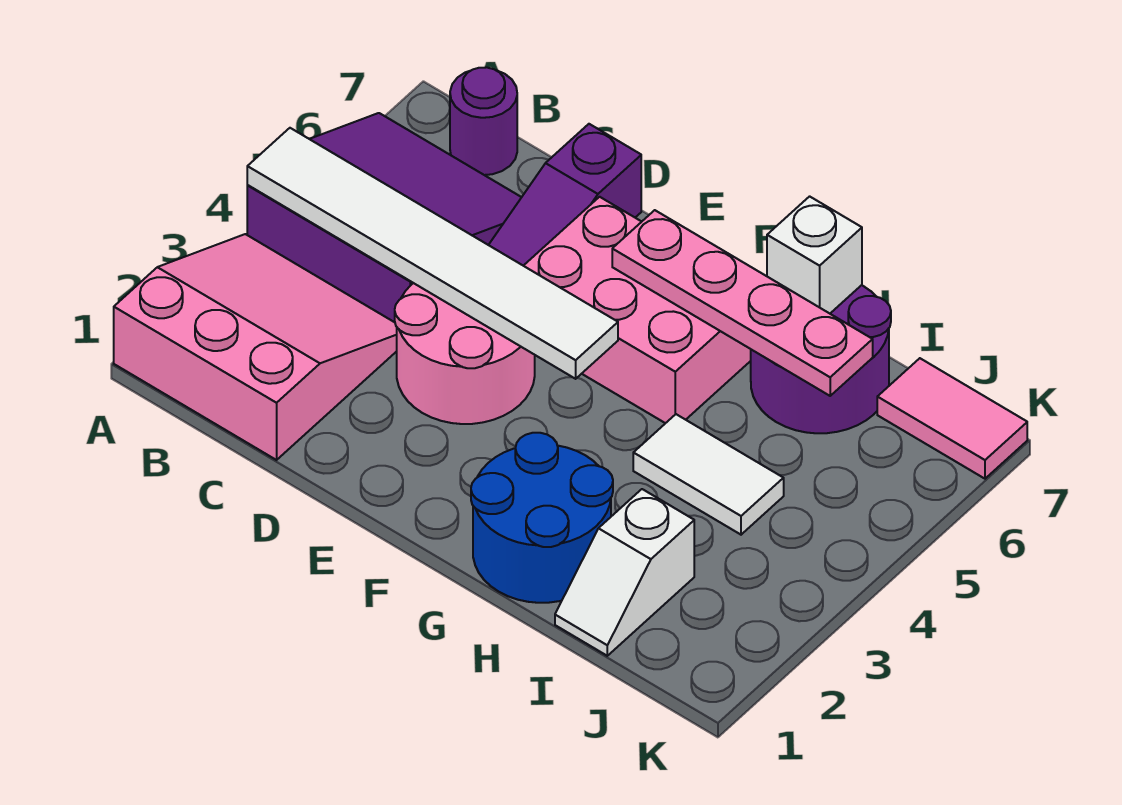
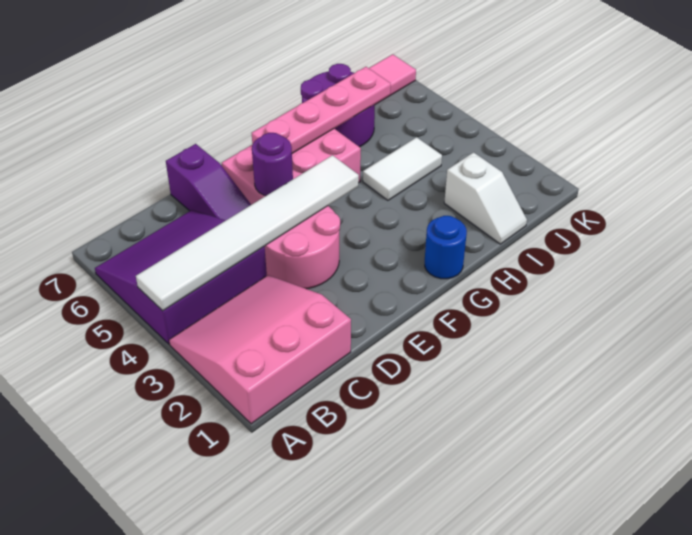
purple round brick B7 level 1 -> purple round brick E5 level 2
blue round brick G1:H2 level 1 -> blue round brick G1 level 1
white brick H7 level 2 -> none

